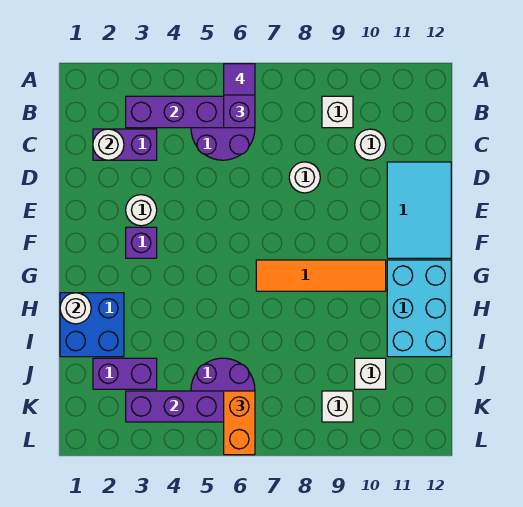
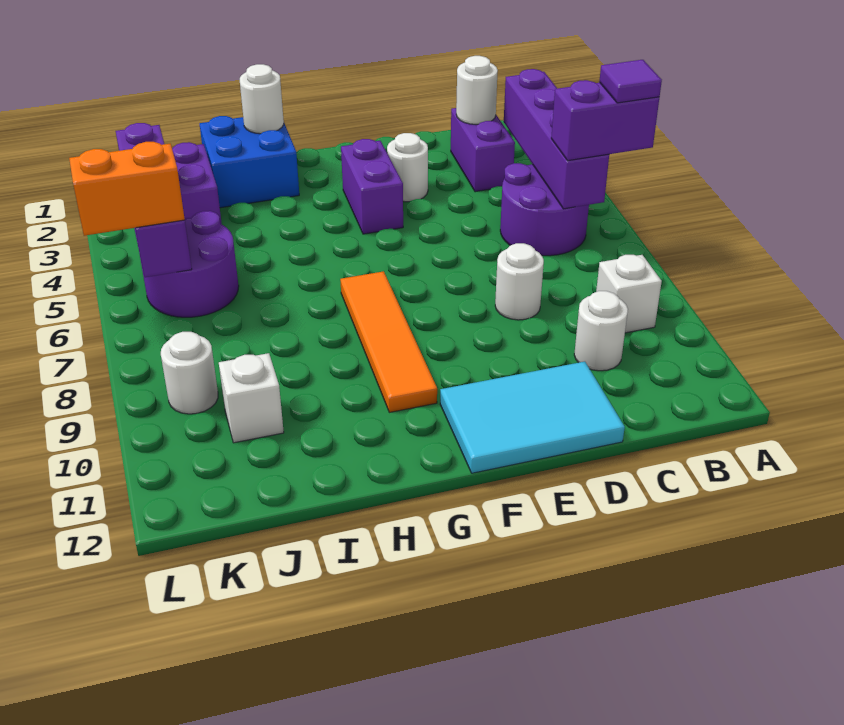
purple brick F3 level 1 -> purple brick F3:F4 level 1
cyan brick G11:I12 level 1 -> none
white brick K9 level 1 -> white round brick K9 level 1

